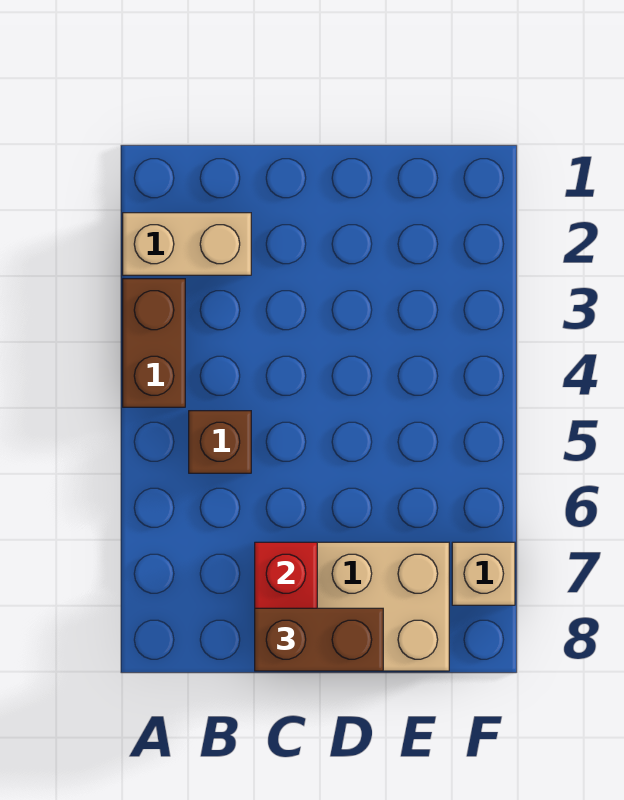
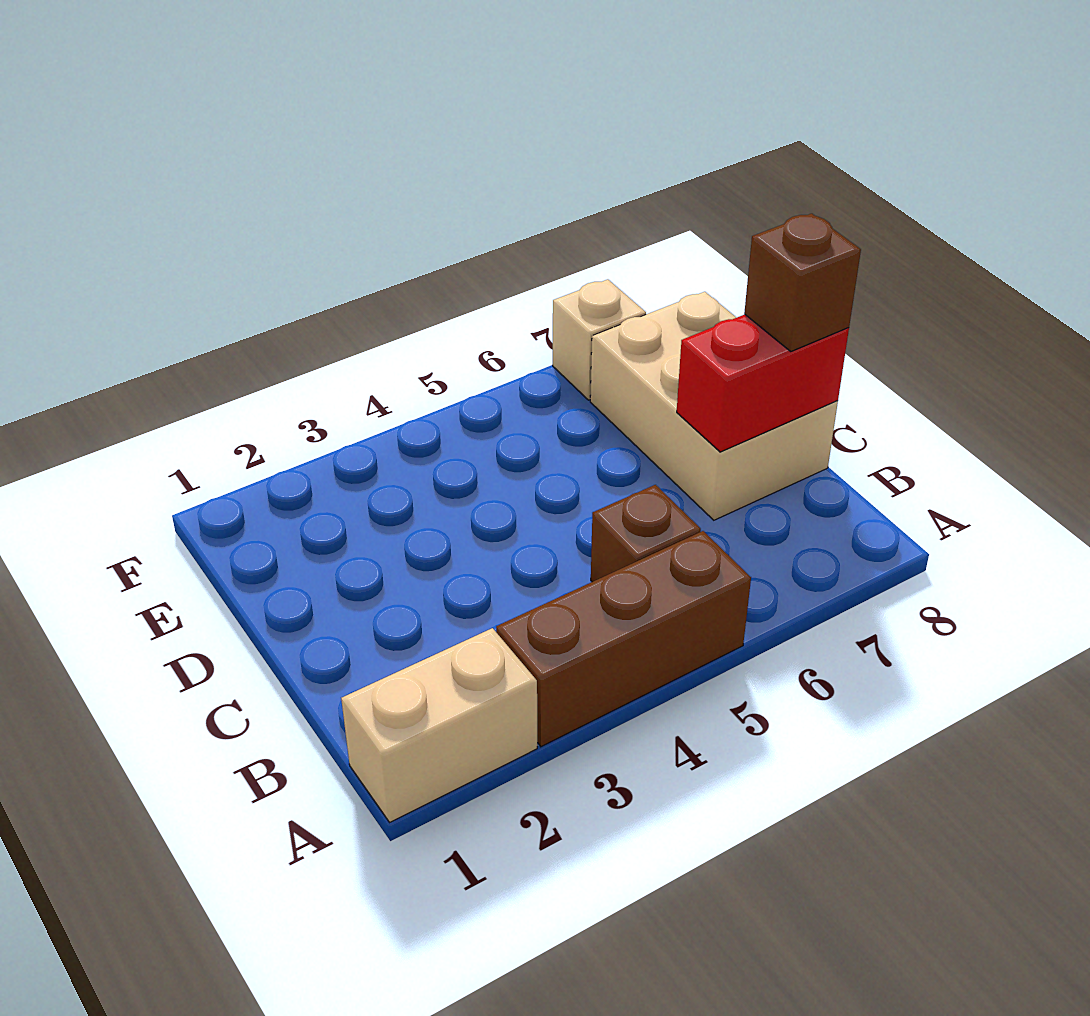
tan brick A2:B2 level 1 -> tan brick A1:A2 level 1
brown brick A3:A4 level 1 -> brown brick A3:A5 level 1
brown brick C8:D8 level 3 -> brown brick C8 level 3

